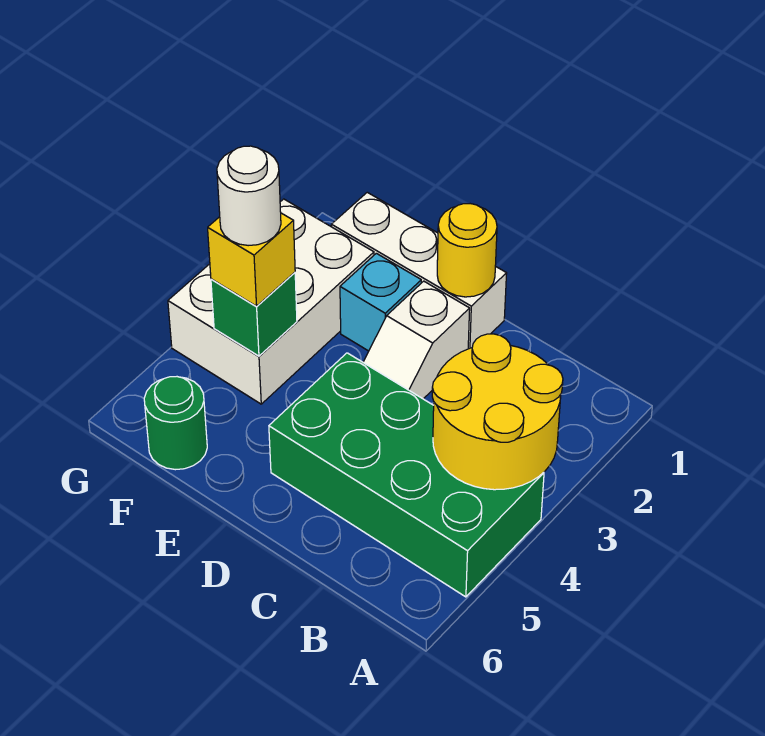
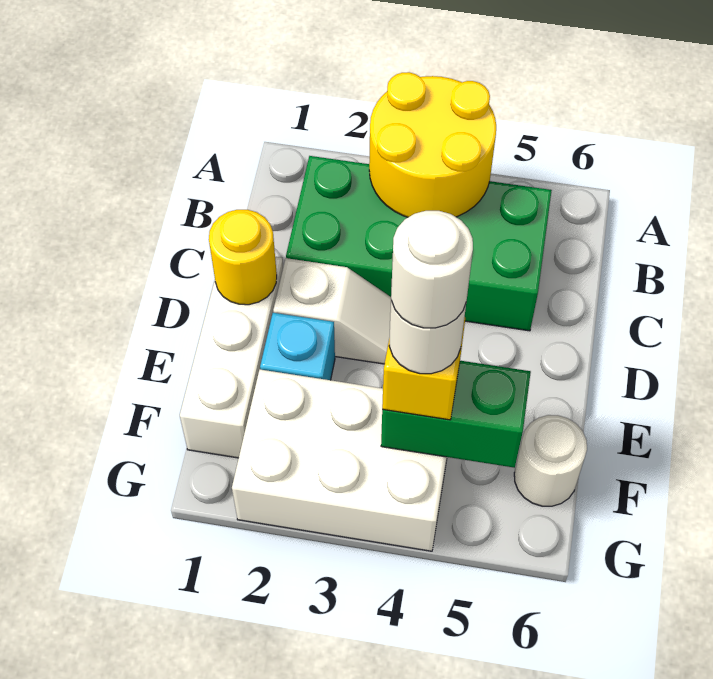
green brick A4:D5 level 1 -> green brick B2:C5 level 1
green brick F4 level 2 -> green brick F4:F5 level 2
none -> white round brick F4 level 5
green round brick F6 level 1 -> white round brick F6 level 1

